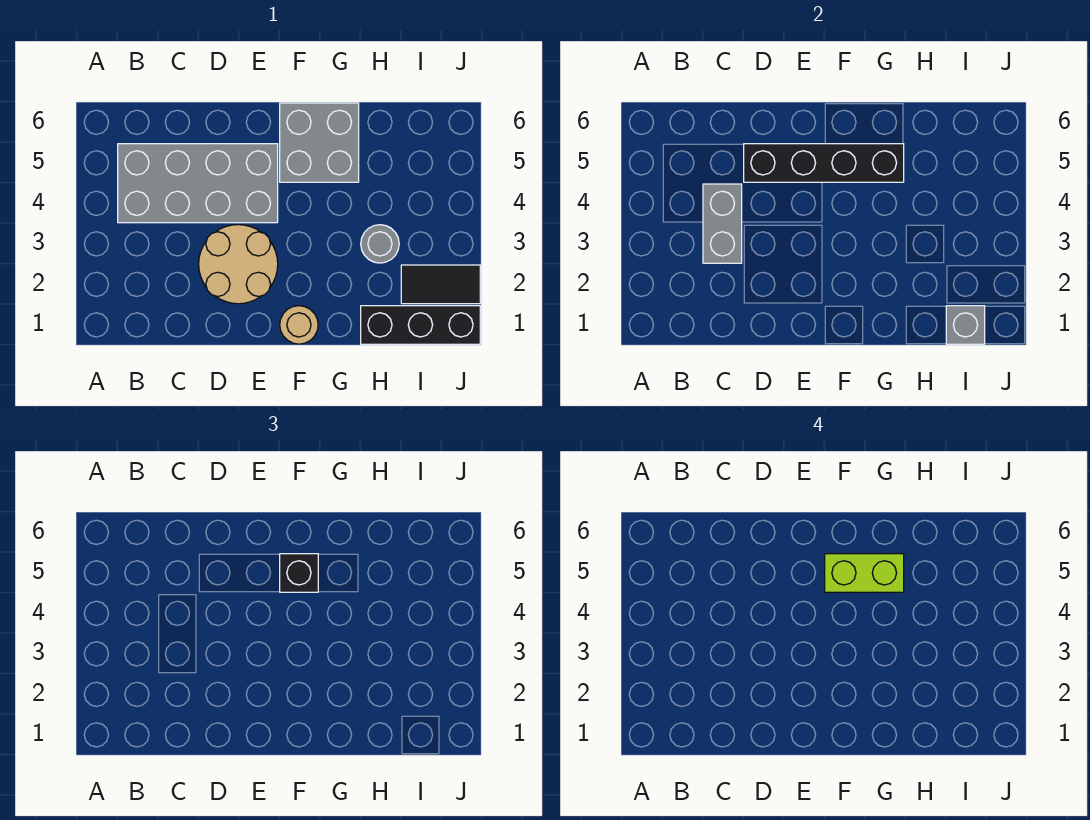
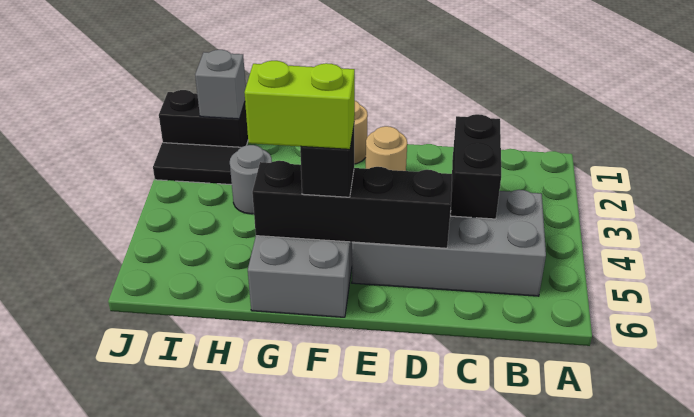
grey brick C3:C4 level 2 -> black brick C3:C4 level 2
tan round brick D2:E3 level 1 -> tan round brick E2 level 1
black brick H1:J1 level 1 -> black brick I1:J1 level 1

